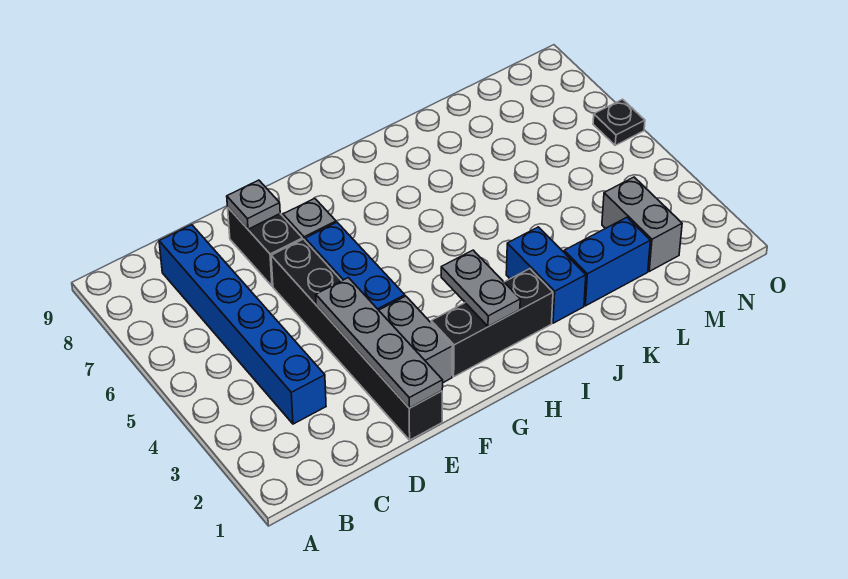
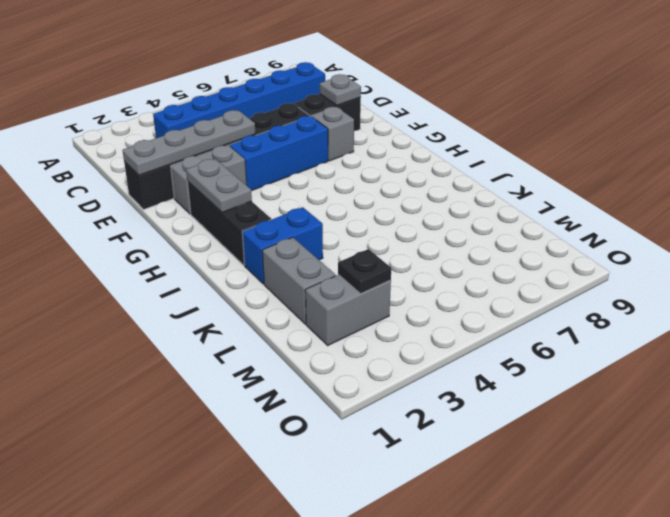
grey plate H2:H3 level 2 -> grey plate G2:H2 level 2
blue brick K2:L2 level 1 -> grey brick K2:L2 level 1
black plate O6 level 1 -> black plate M3 level 2

